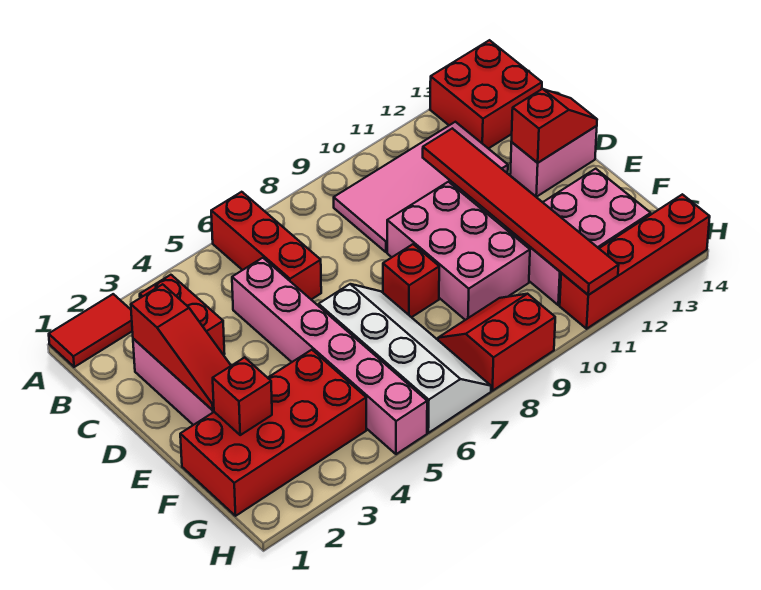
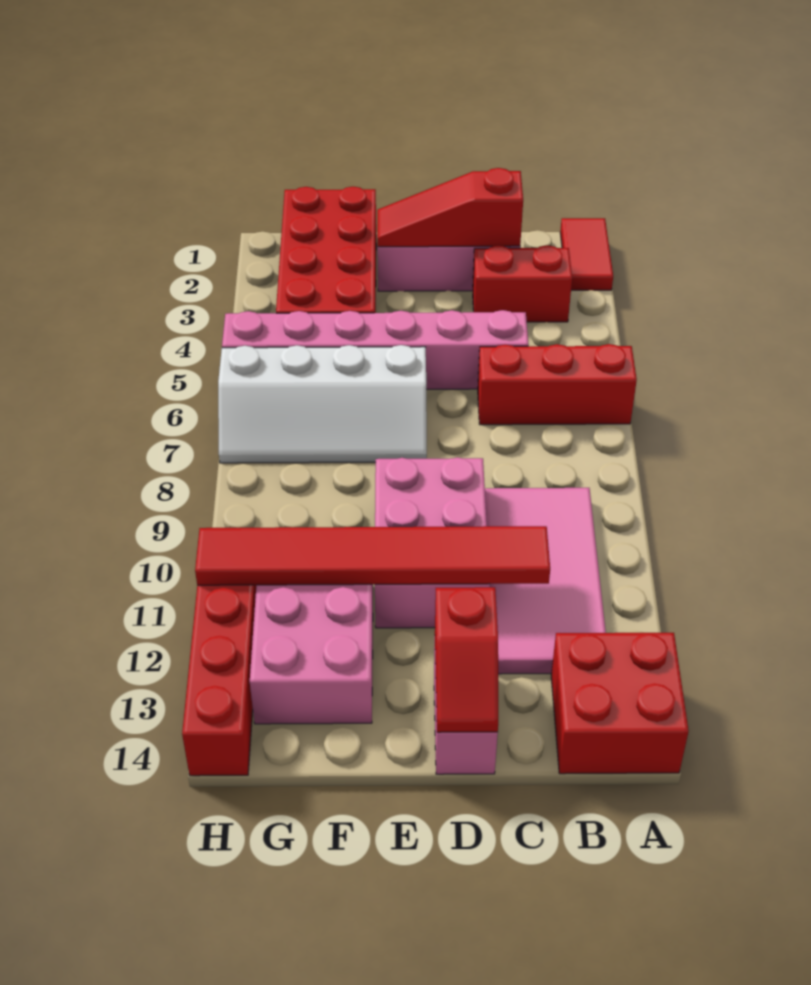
pink brick D9:F10 level 1 -> pink brick D9:E11 level 1
red brick E8 level 1 -> none
red brick F2 level 2 -> none
red slope G8:H9 level 1 top H -> none

